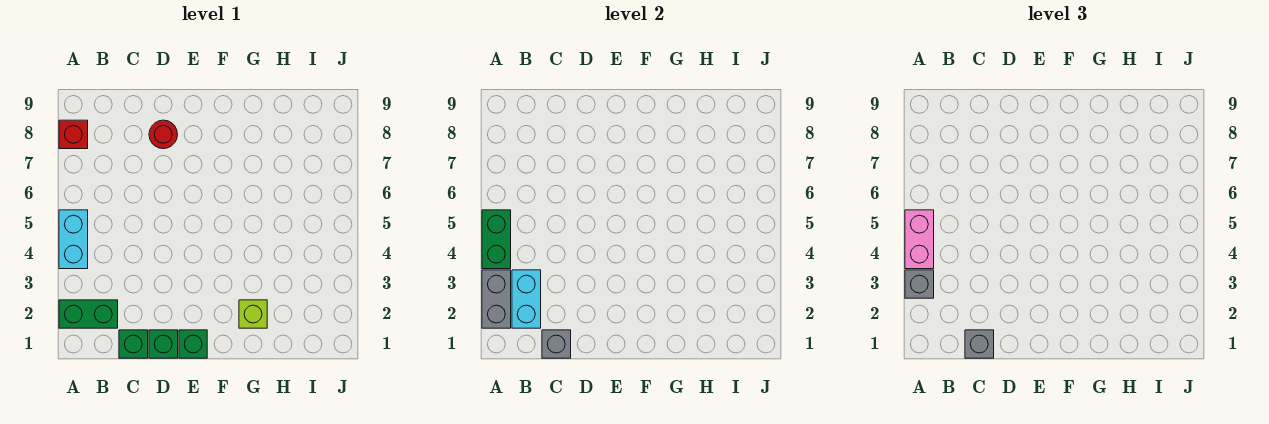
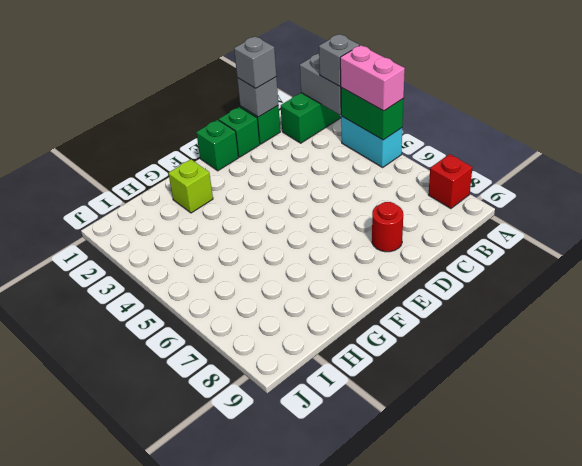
cyan brick B2:B3 level 2 -> none

